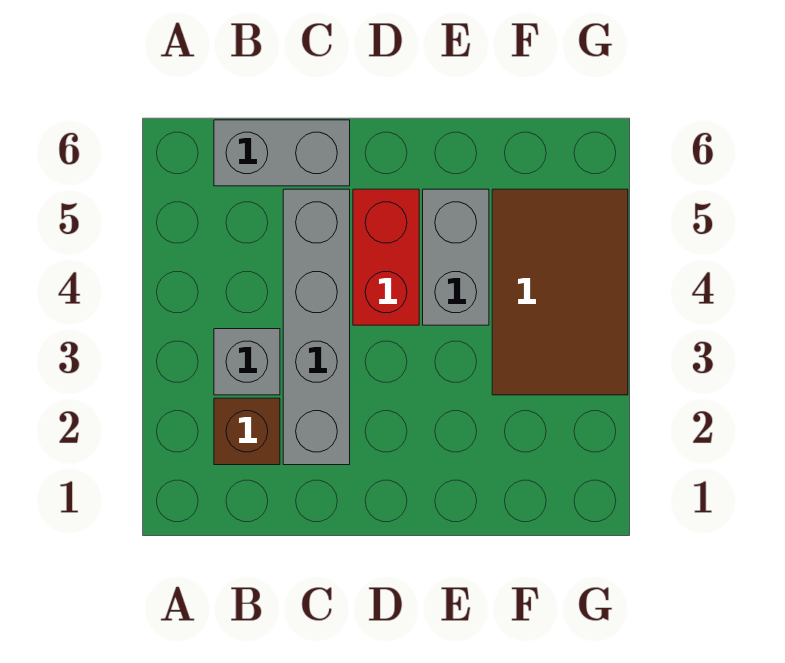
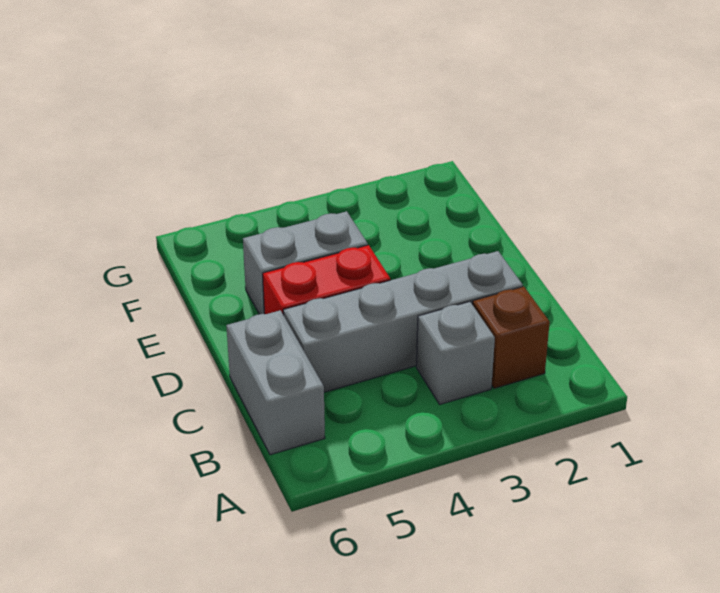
brown tile F3:G5 level 1 -> none

